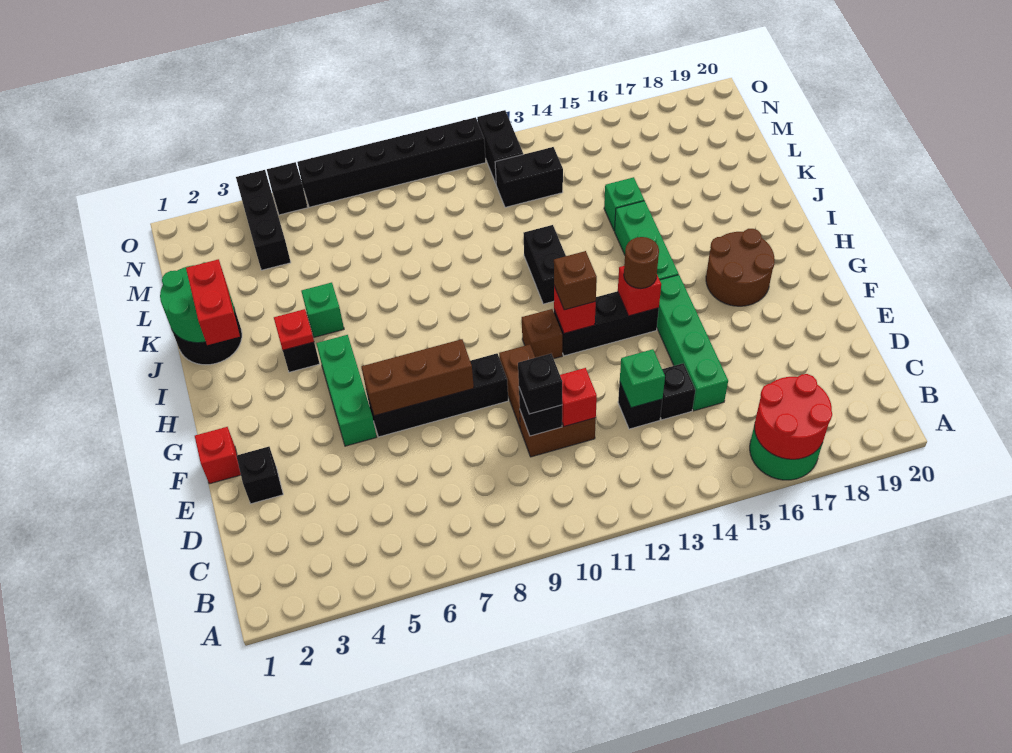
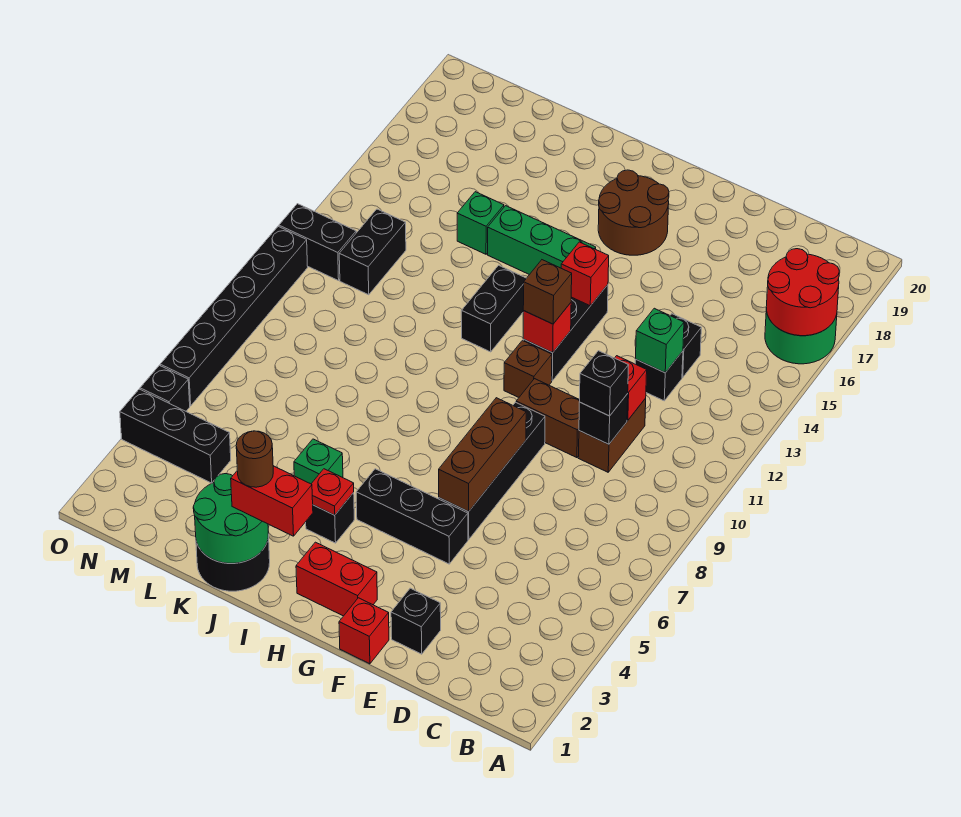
green brick D15:G15 level 1 -> none
green brick F5:H5 level 1 -> black brick F5:H5 level 1
none -> red brick G2:H2 level 1
brown round brick G14 level 3 -> brown round brick J2 level 4
black brick I12:J12 level 1 -> black brick I12:I13 level 1

